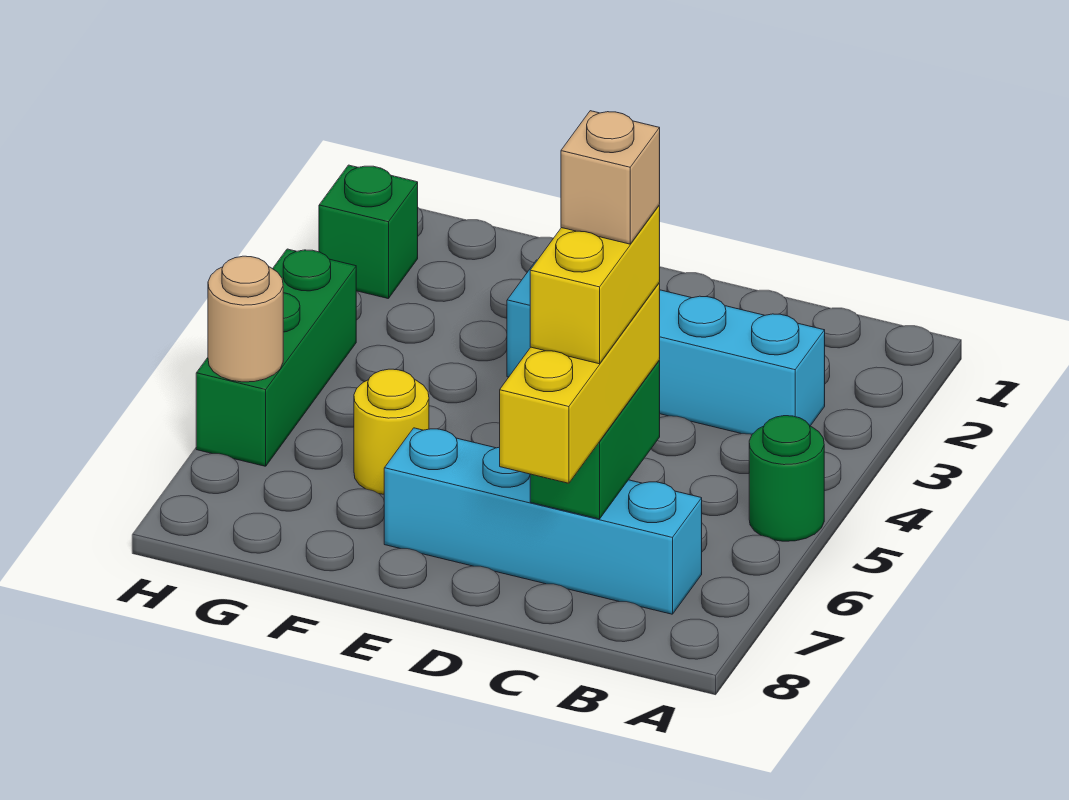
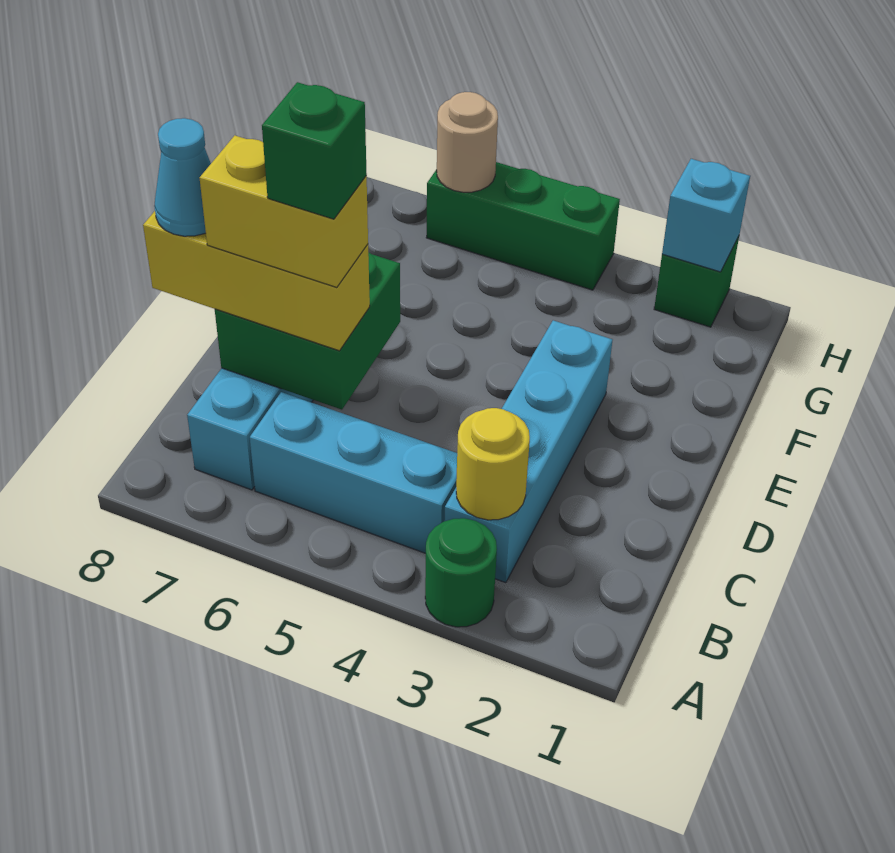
green round brick A5 level 1 -> green round brick A3 level 1
none -> cyan brick B4:B6 level 1
green brick C6:C7 level 2 -> green brick C6:D7 level 2
tan brick C6 level 5 -> green brick C6 level 5
none -> cyan cone C8 level 4
yellow round brick F6 level 1 -> yellow round brick B3 level 2
none -> cyan brick H2 level 2

